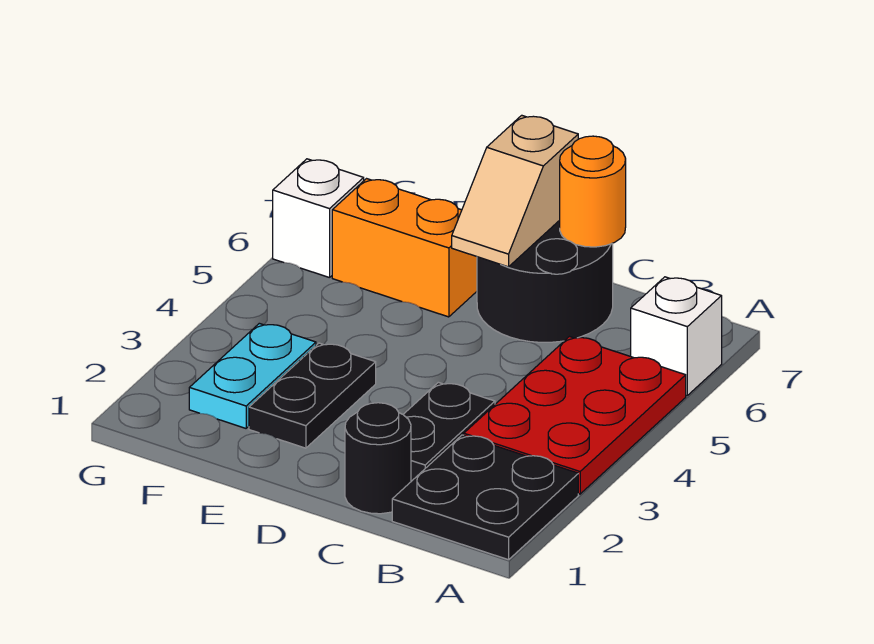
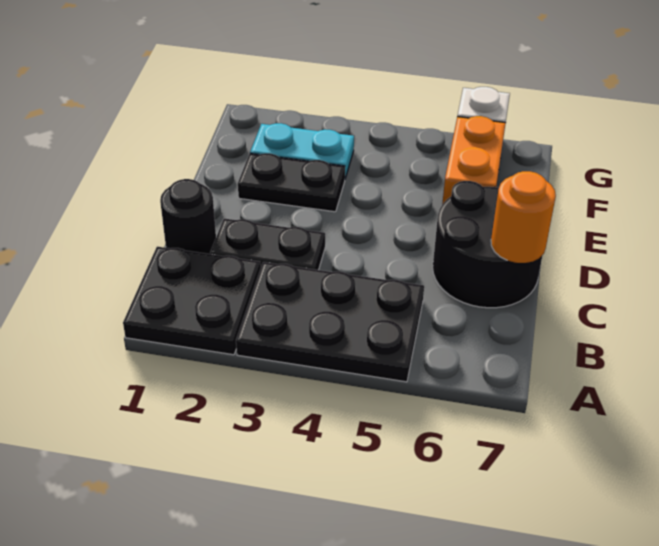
red plate A3:B5 level 1 -> black plate A3:B5 level 1
white brick A6 level 1 -> none
tan slope D6:D7 level 2 top 7 -> none

